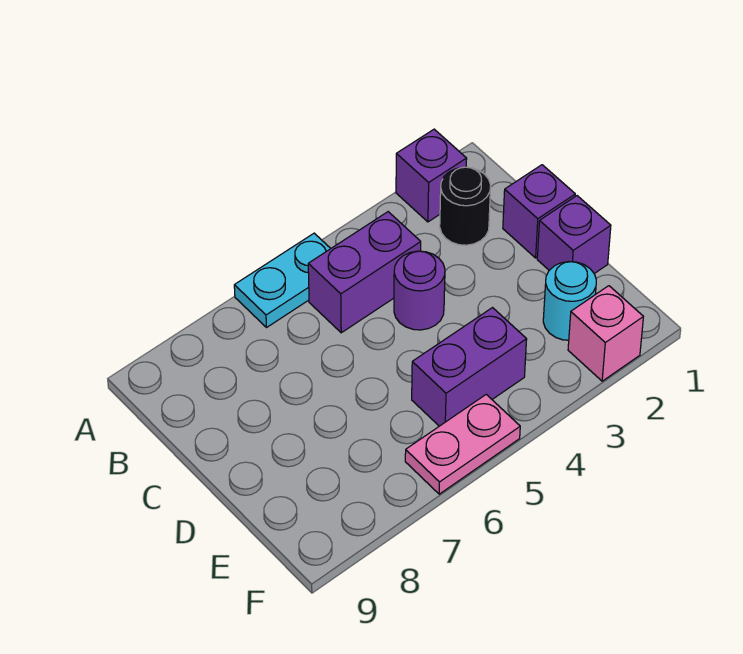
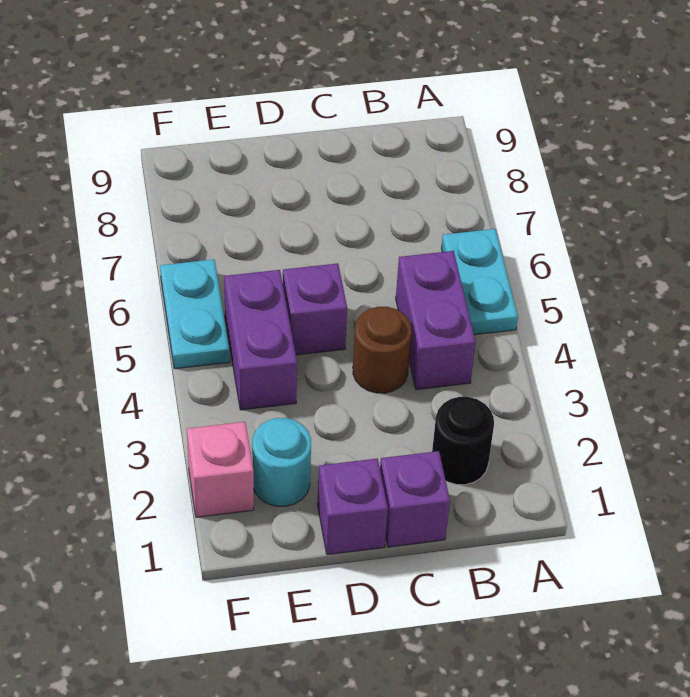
purple brick A2 level 1 -> purple brick D5 level 1
purple round brick C4 level 1 -> brown round brick C4 level 1
pink plate F5:F6 level 1 -> cyan plate F5:F6 level 1

